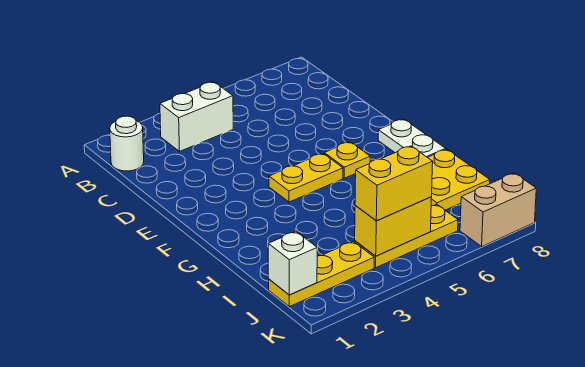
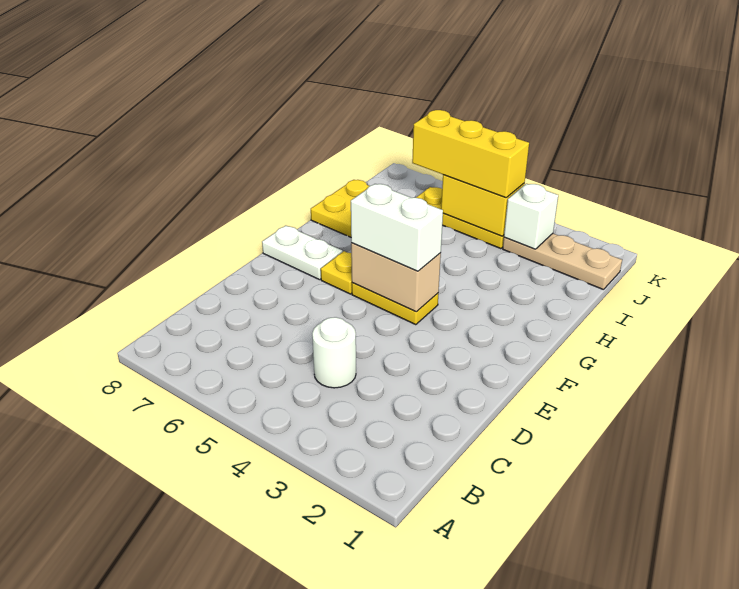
white round brick B1 level 1 -> white round brick C4 level 1
white brick B3:B4 level 1 -> white brick F4:F5 level 3
white plate F8:G8 level 1 -> white plate F7:F8 level 1
yellow plate J1:J3 level 1 -> tan plate J1:J3 level 1
white brick J1 level 2 -> white brick J3 level 2
yellow brick J4:J5 level 3 -> yellow brick J4:J6 level 3
tan brick K7:K8 level 1 -> tan brick F4:F5 level 2

